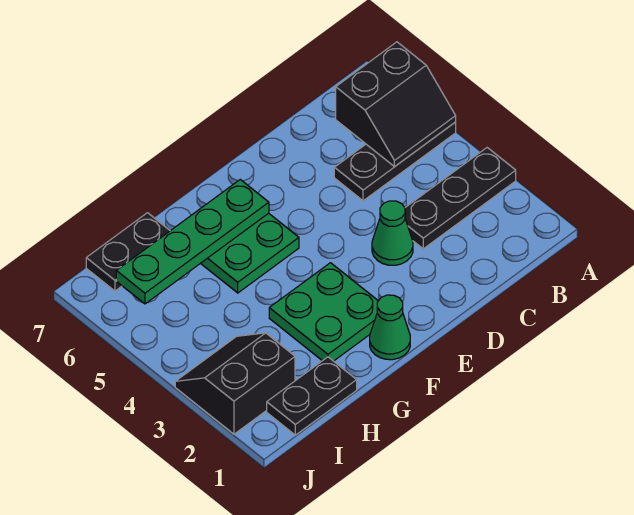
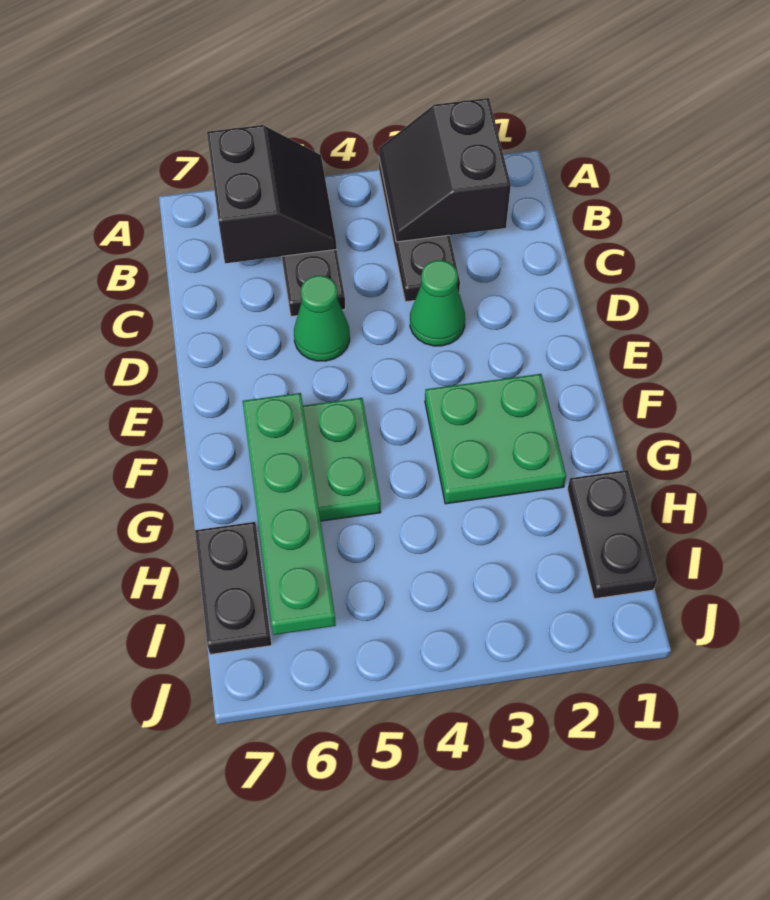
green cone F1 level 1 -> green cone D5 level 1
black slope I2:J3 level 1 top 2 -> black slope A2:B3 level 2 top 2

